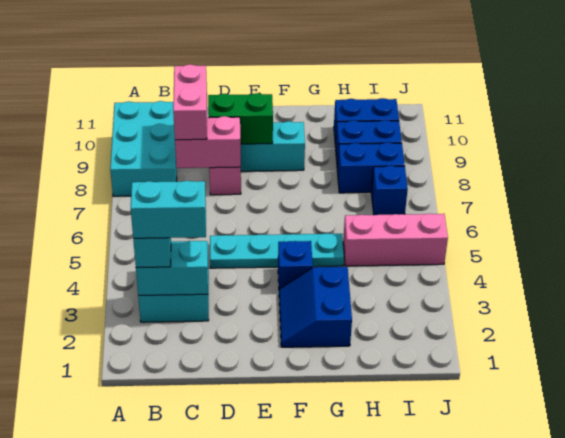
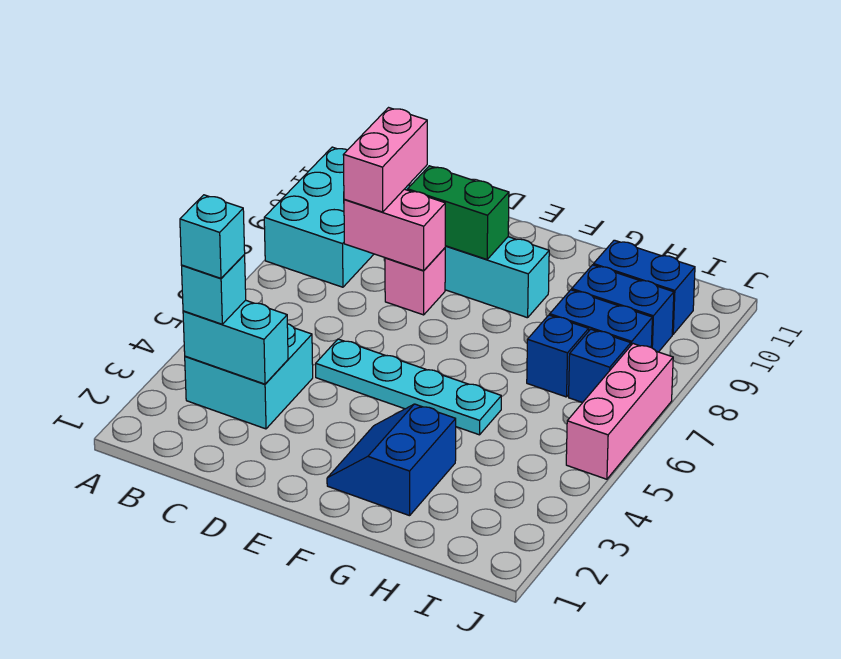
cyan brick B3:C3 level 4 -> cyan brick B3 level 4
blue brick F4 level 1 -> blue brick H7 level 1
pink brick H5:J5 level 1 -> pink brick J5:J7 level 1

